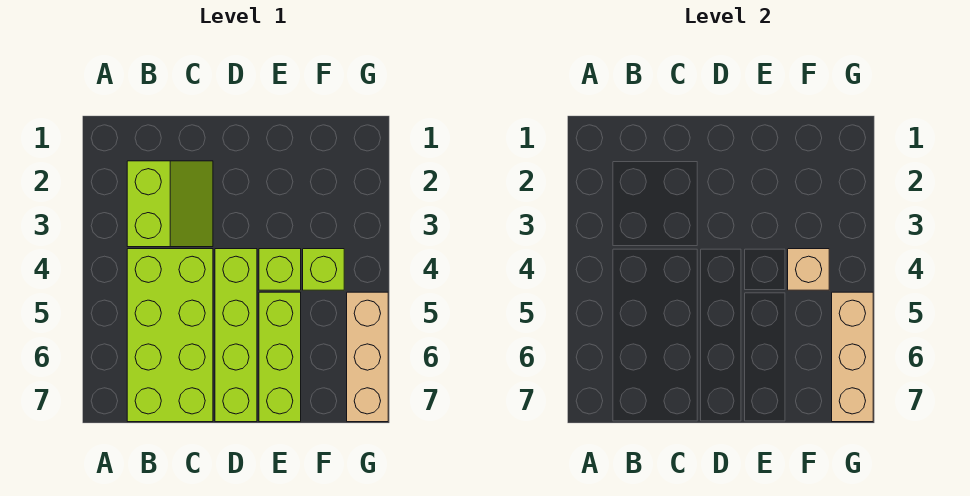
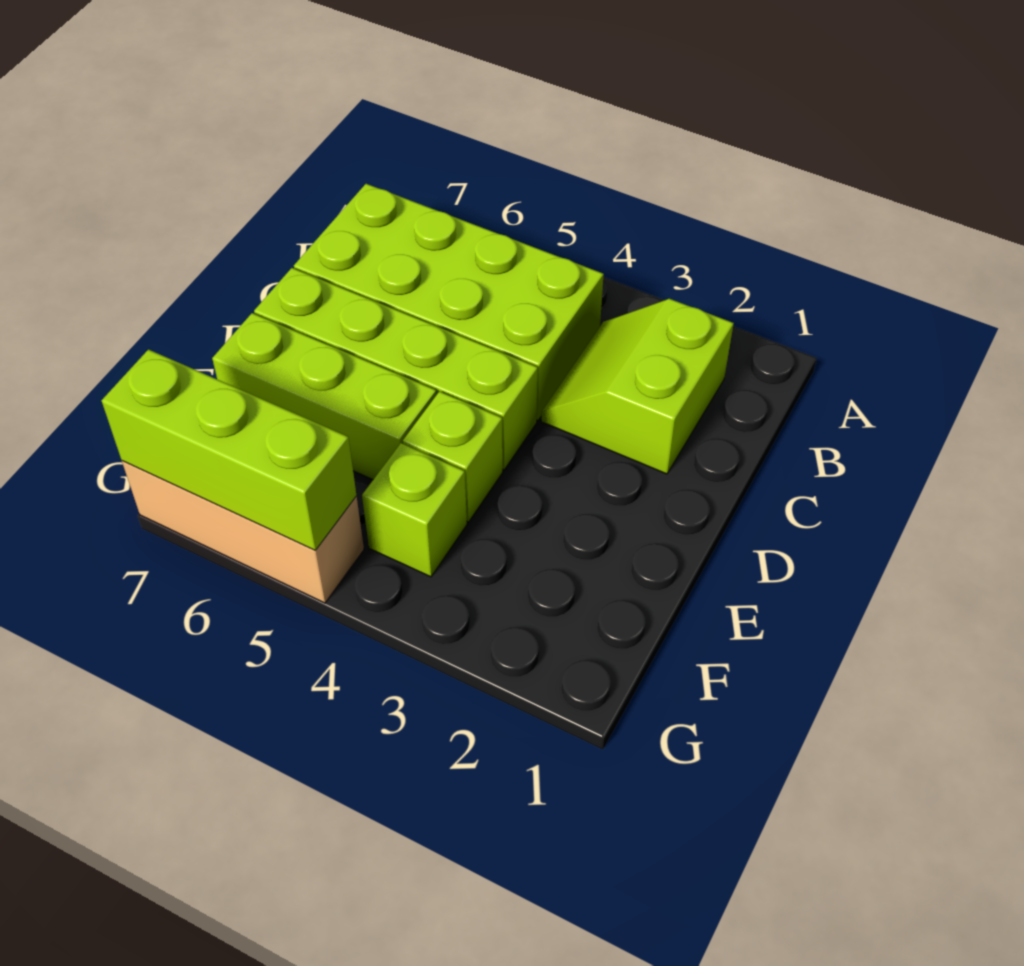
lime slope B2:C3 level 1 top B -> lime slope B2:C3 level 1 top 2
tan brick F4 level 2 -> none
tan brick G5:G7 level 2 -> lime brick G5:G7 level 2

